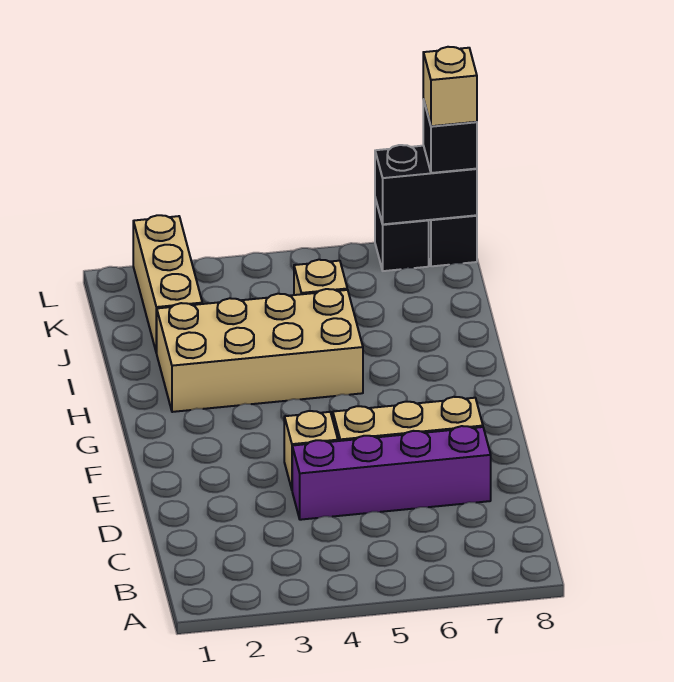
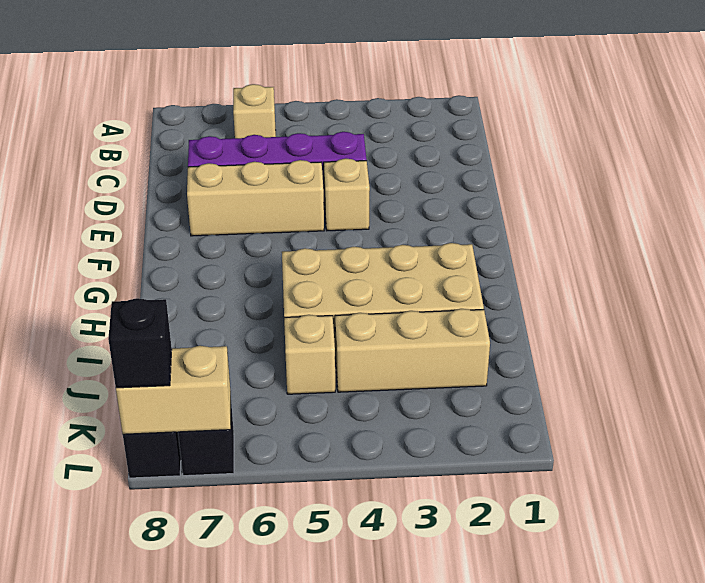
tan brick J2:L2 level 1 -> tan brick J2:J4 level 1
black brick L7:L8 level 2 -> tan brick L7:L8 level 2
tan brick L8 level 4 -> tan brick B6 level 1

